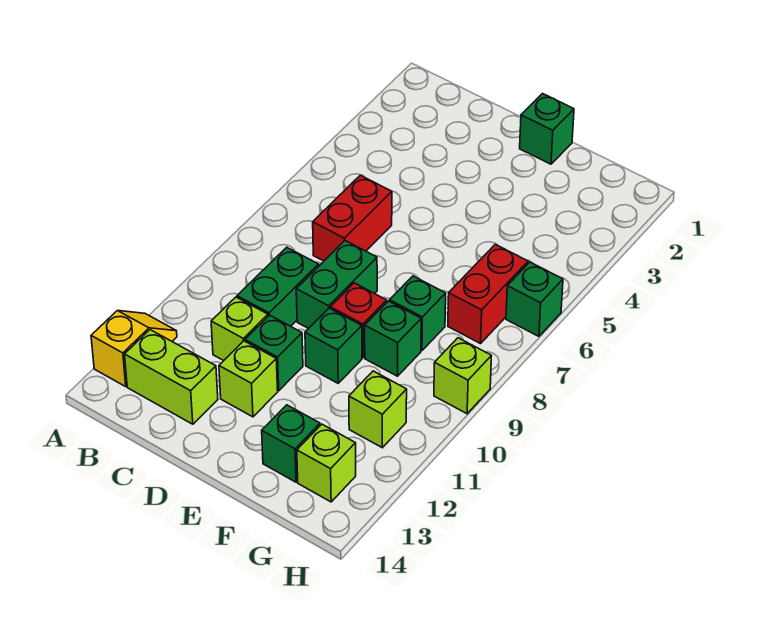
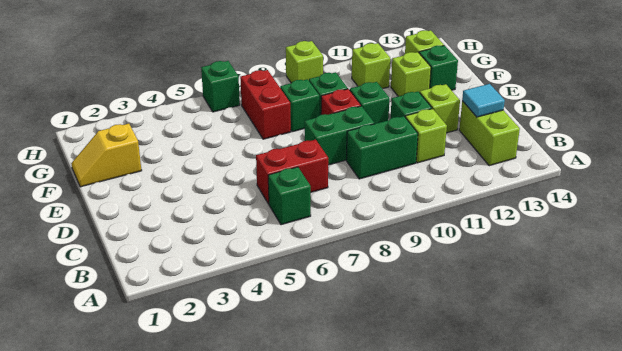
yellow slope A12:A13 level 1 top 13 -> yellow slope F1:F2 level 1 top 2
none -> cyan tile C13 level 2
green brick E1 level 1 -> green brick B6 level 1
none -> lime brick F12 level 1
red brick G6:G7 level 1 -> red brick F7:G7 level 1

